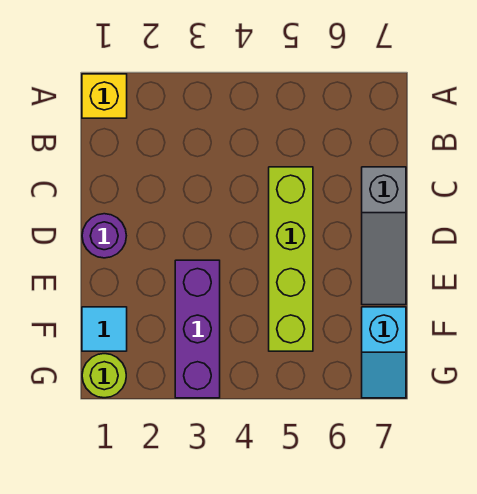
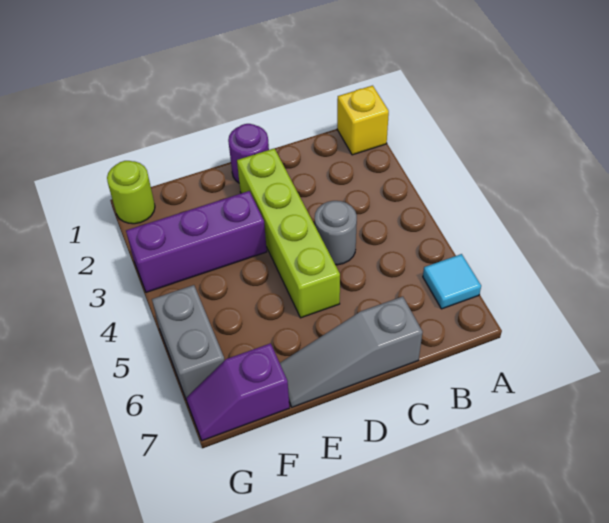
none -> grey round brick C4 level 1
lime brick C5:F5 level 1 -> lime brick D2:D5 level 1
cyan tile F1 level 1 -> cyan tile A6 level 1
cyan slope F7:G7 level 1 top F -> purple slope F7:G7 level 1 top F
none -> grey brick G5:G6 level 1

